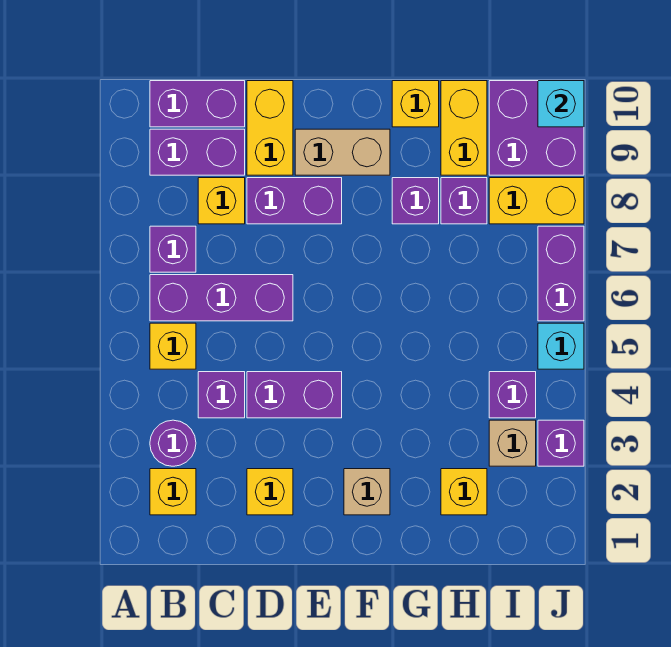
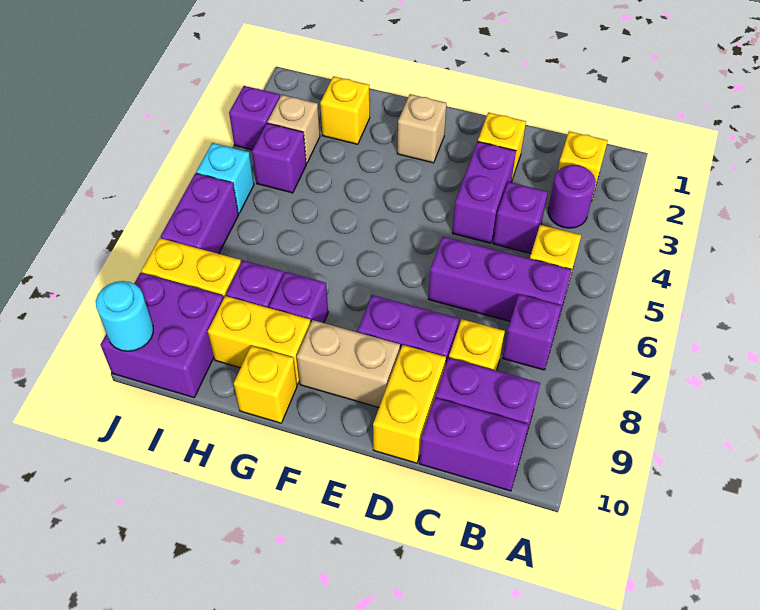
purple brick D4:E4 level 1 -> purple brick D3:D4 level 1
yellow brick H9:H10 level 1 -> yellow brick G9:H9 level 1
cyan brick J10 level 2 -> cyan round brick J10 level 2

